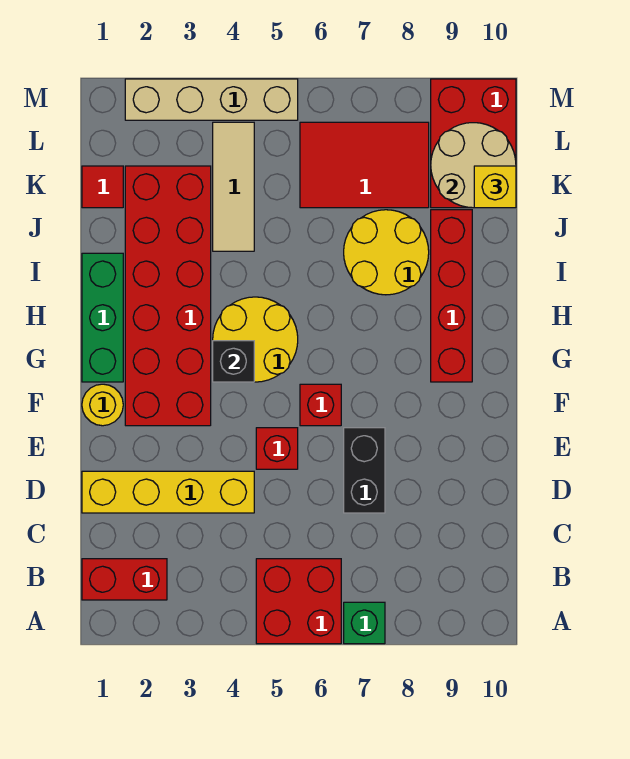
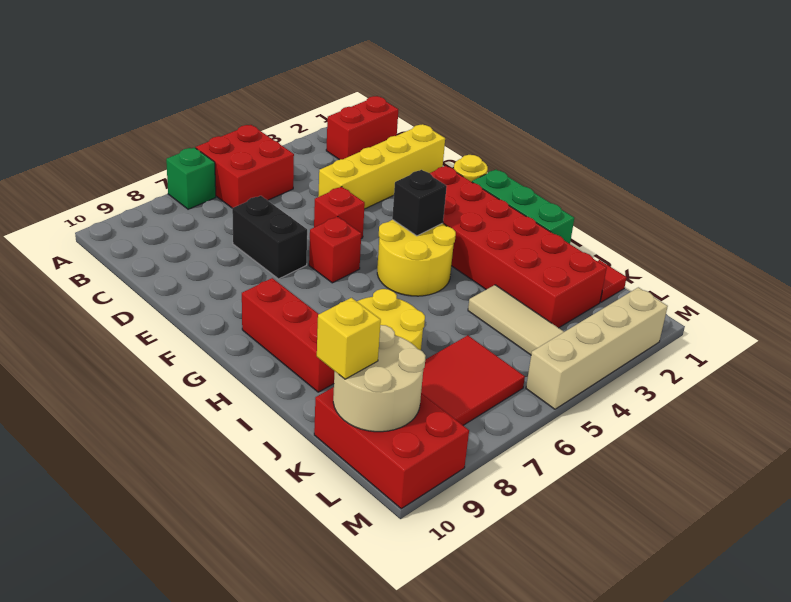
red brick G9:J9 level 1 -> red brick G9:I9 level 1

